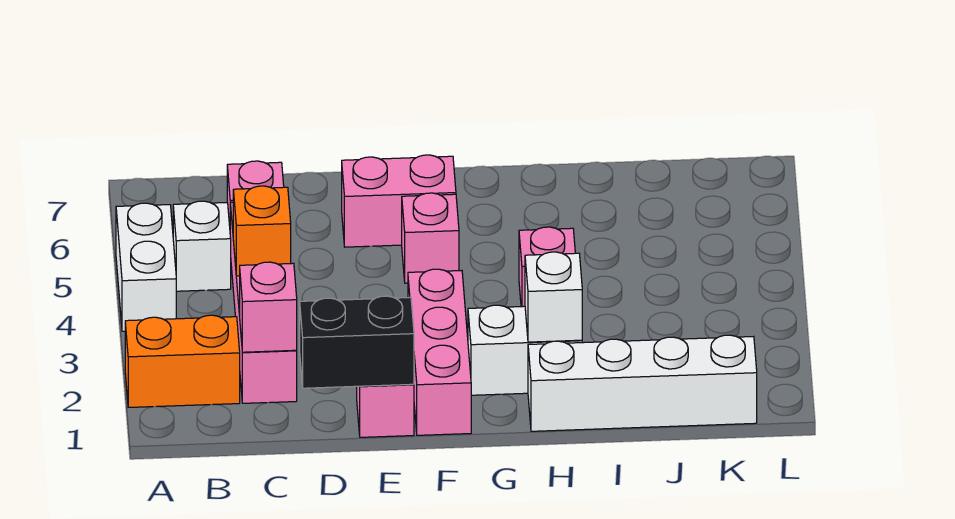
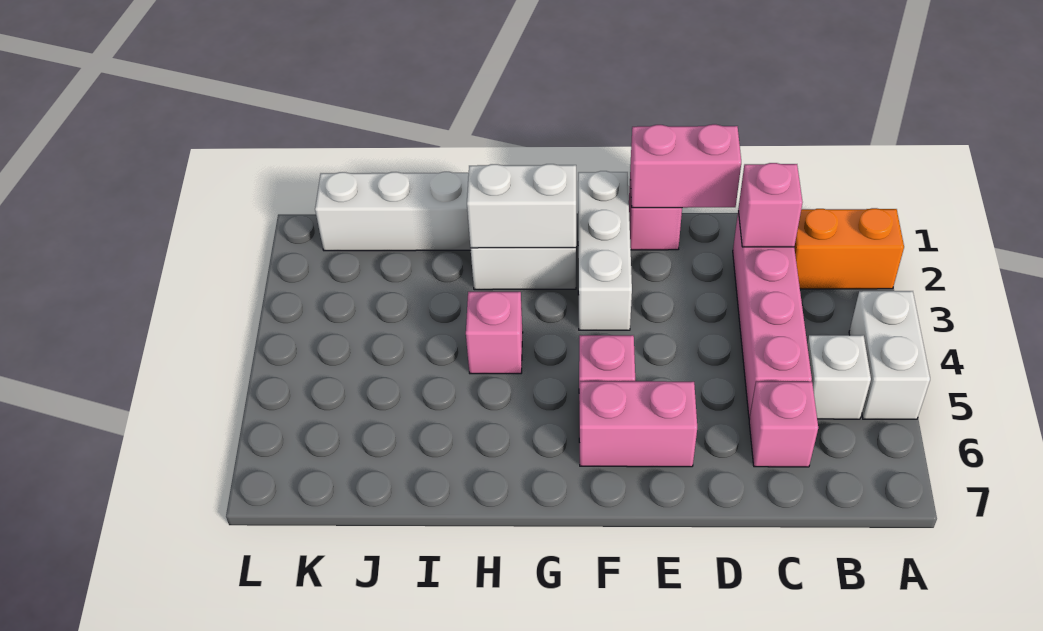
orange brick C4 level 2 -> none
black brick D1:E1 level 2 -> pink brick D1:E1 level 2
pink brick F1:F3 level 1 -> white brick F1:F3 level 1
white brick H2 level 2 -> white brick G2:H2 level 2

